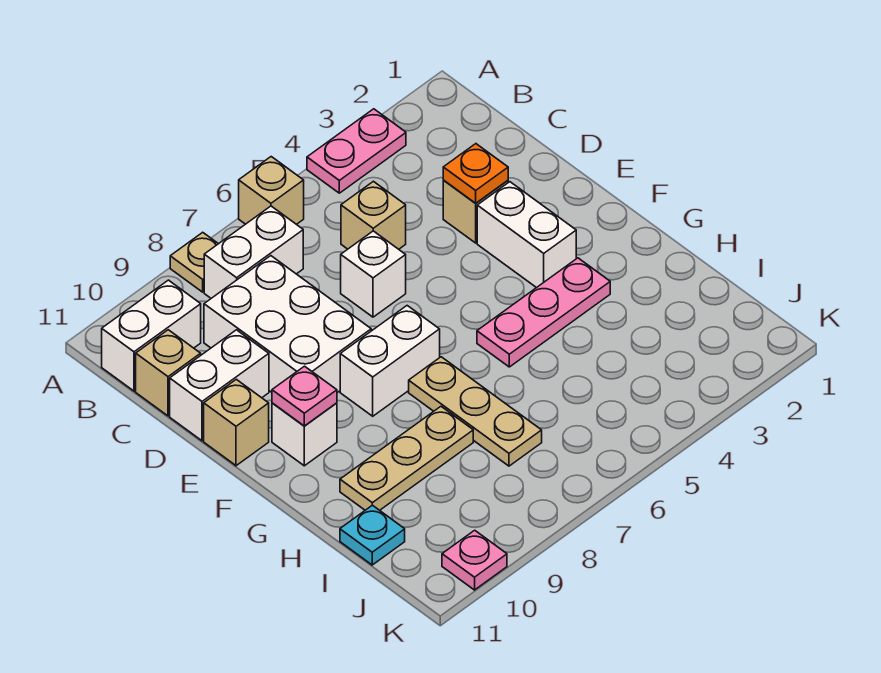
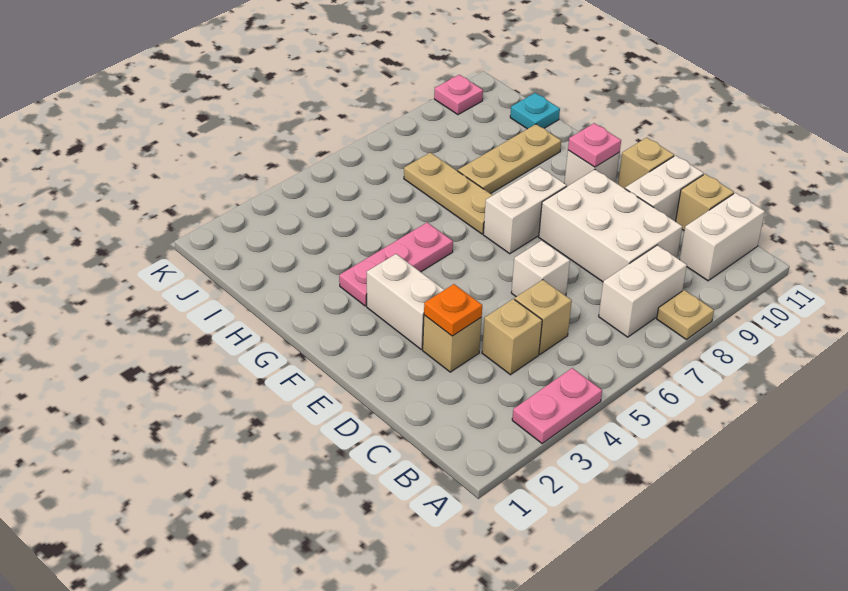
tan brick A6 level 1 -> tan brick C4 level 1

